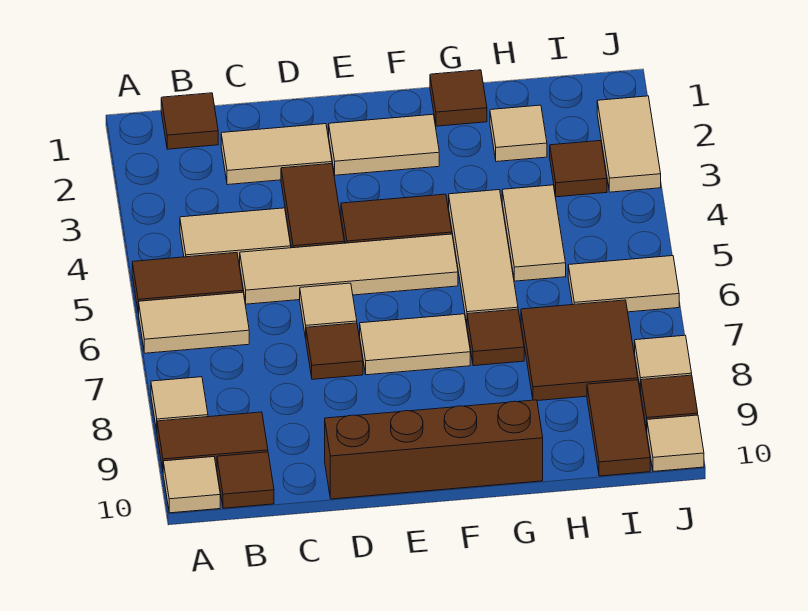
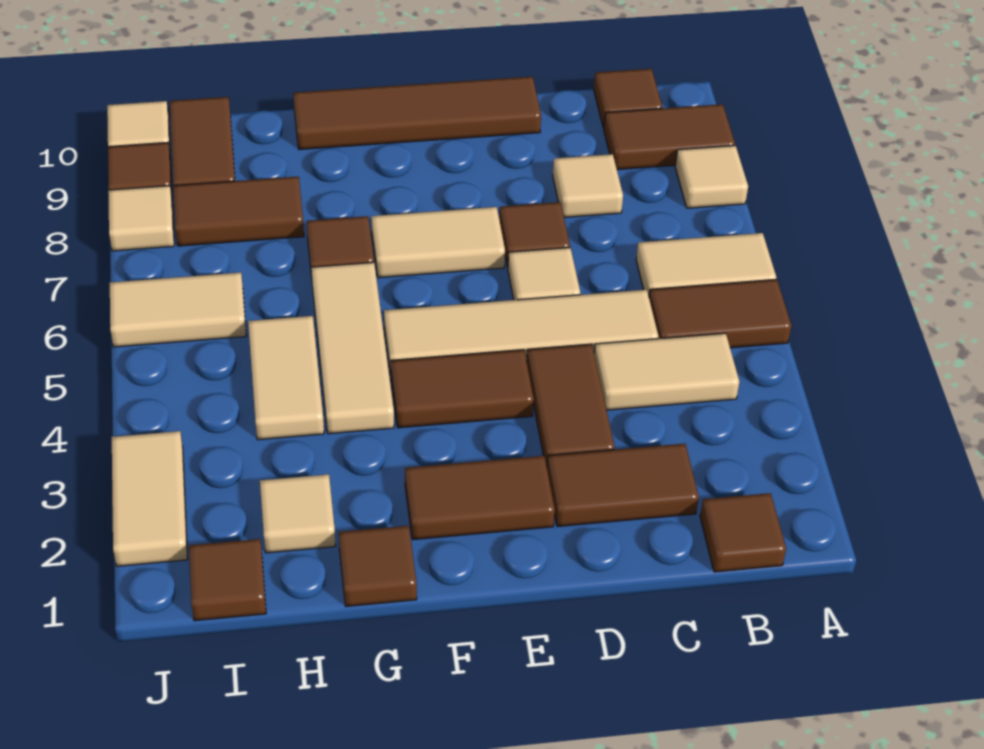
tan tile A10 level 1 -> tan tile C8 level 1
tan tile C2:D2 level 1 -> brown tile C2:D2 level 1
brown brick D10:G10 level 1 -> brown tile D10:G10 level 1
tan tile E2:F2 level 1 -> brown tile E2:F2 level 1
brown tile H7:I8 level 1 -> brown tile H8:I8 level 1
brown tile I3 level 1 -> brown tile I1 level 1

